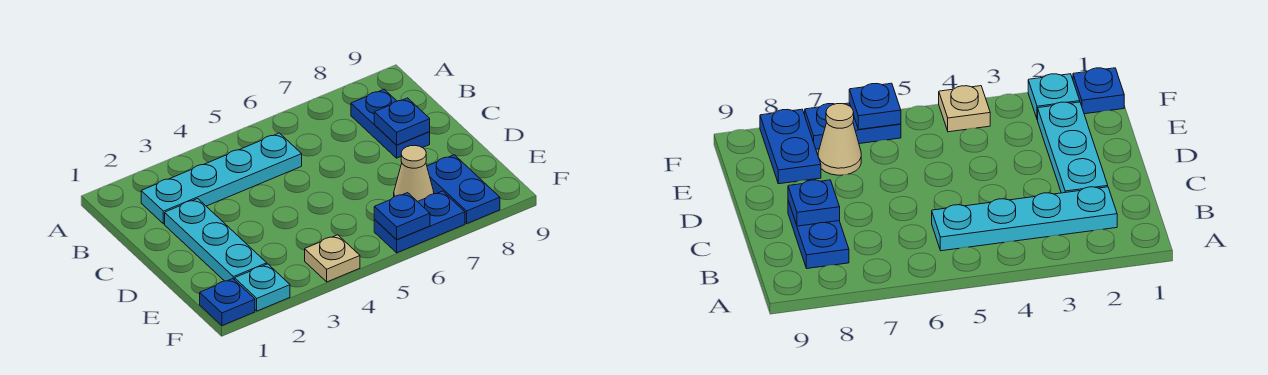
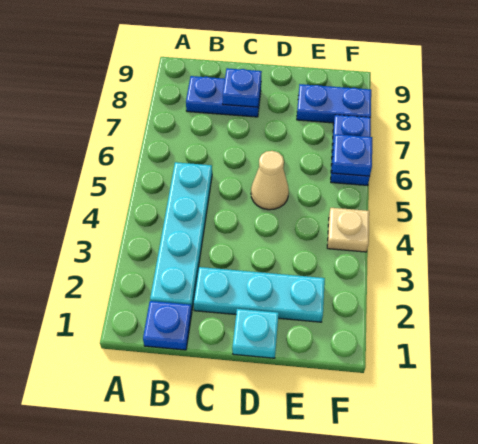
tan cone E7 level 1 -> tan cone D5 level 1
blue plate F1 level 1 -> blue plate B1 level 1
cyan plate F2 level 1 -> cyan plate D1 level 1

